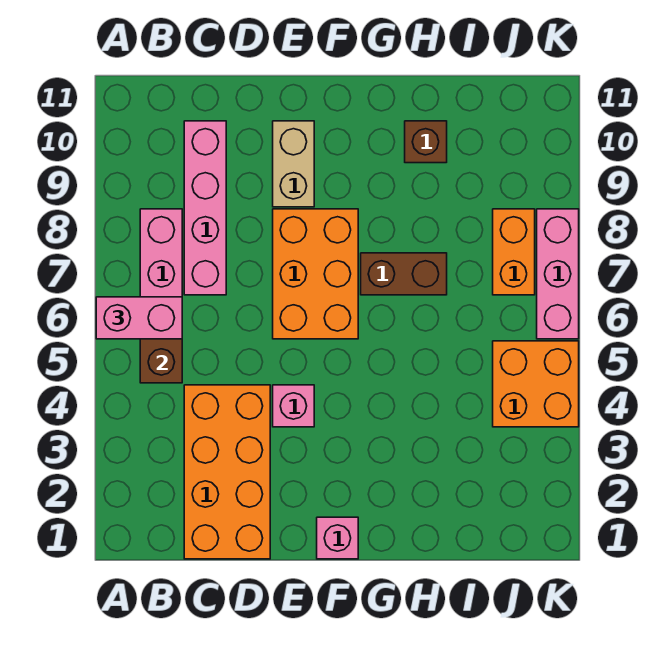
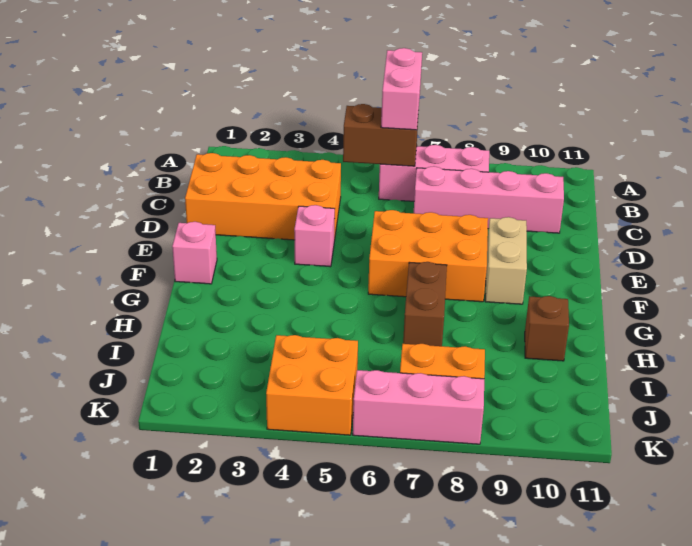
tan brick E9:E10 level 1 -> tan brick E9:F9 level 1

